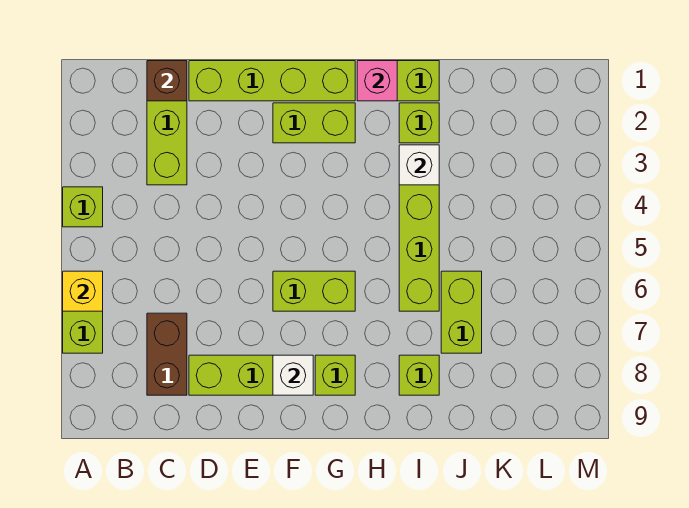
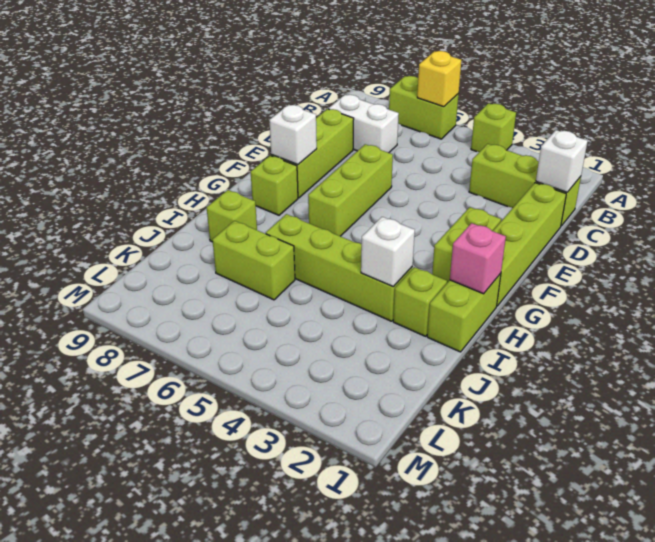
brown brick C1 level 2 -> white brick C1 level 2
brown brick C7:C8 level 1 -> white brick C7:C8 level 1
lime brick F6:G6 level 1 -> lime brick E6:G6 level 1

